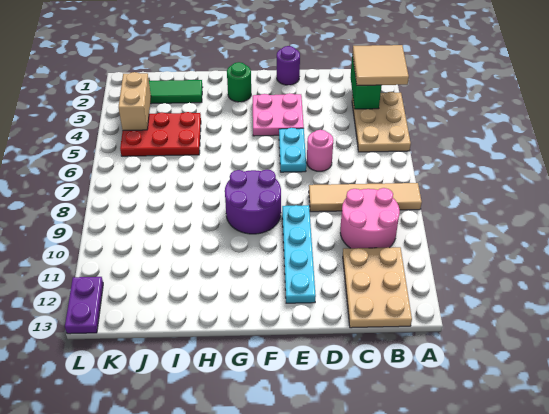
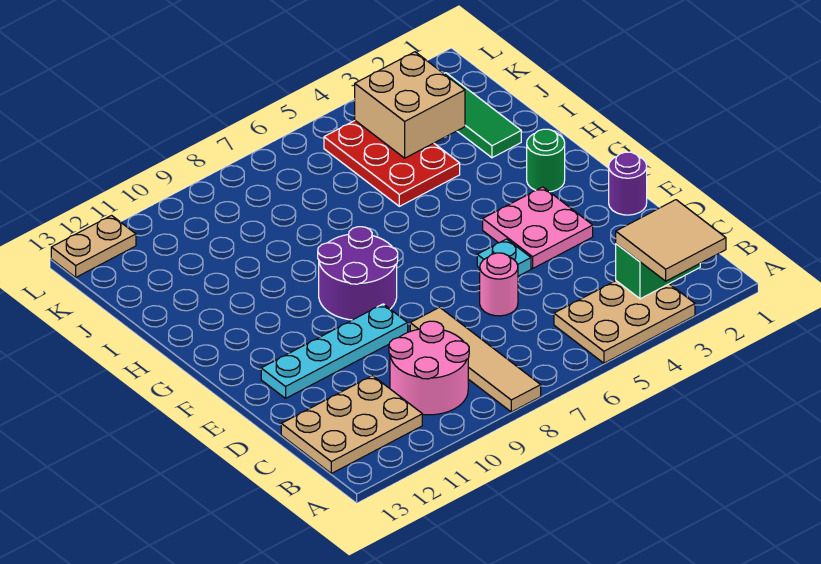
cyan plate E5:E6 level 1 -> cyan plate E5 level 1
tan brick K3:K4 level 2 -> tan brick J3:K4 level 2
purple plate L12:L13 level 1 -> tan plate L12:L13 level 1

